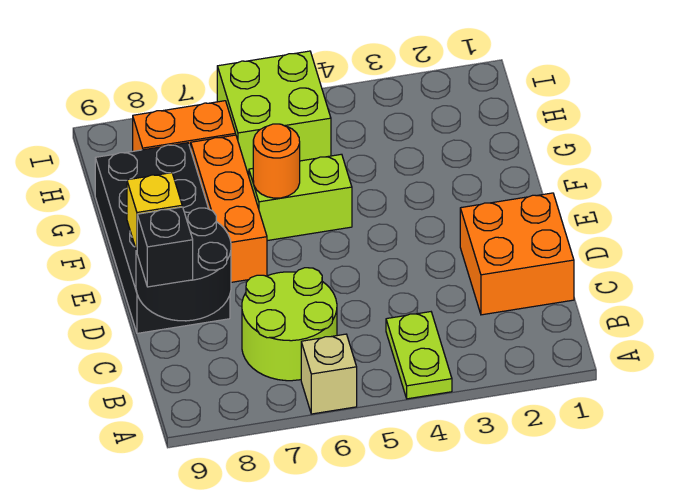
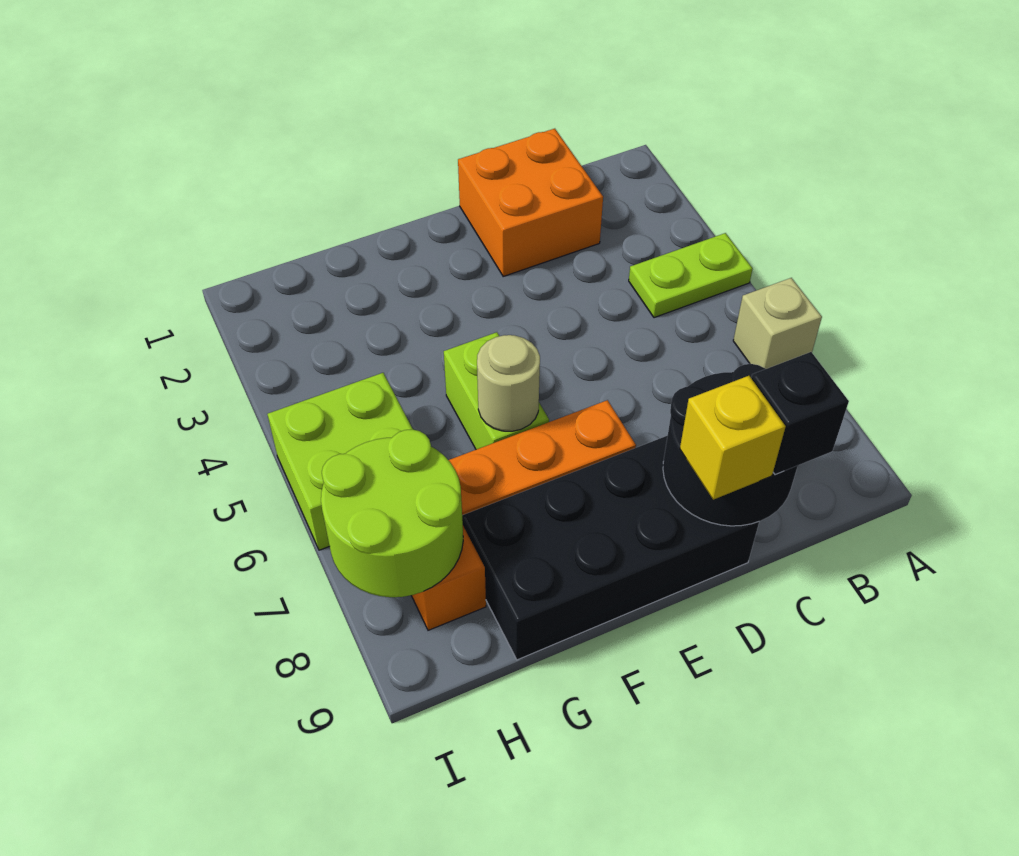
lime round brick B6:C7 level 1 -> lime round brick H7:I8 level 2
orange round brick F6 level 2 -> tan round brick F6 level 2

